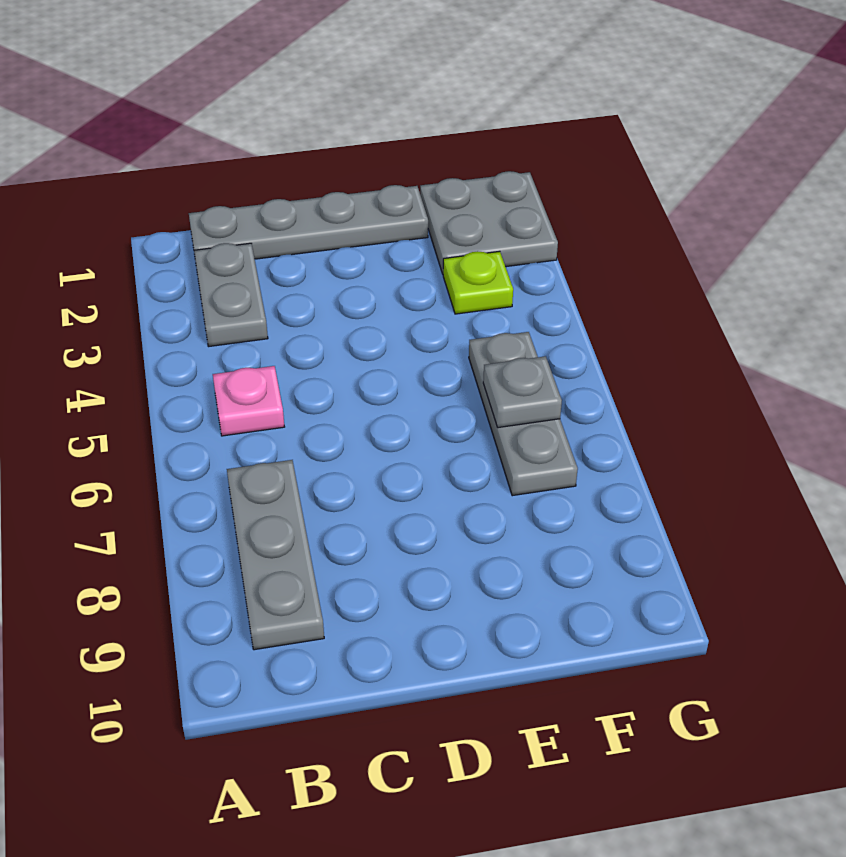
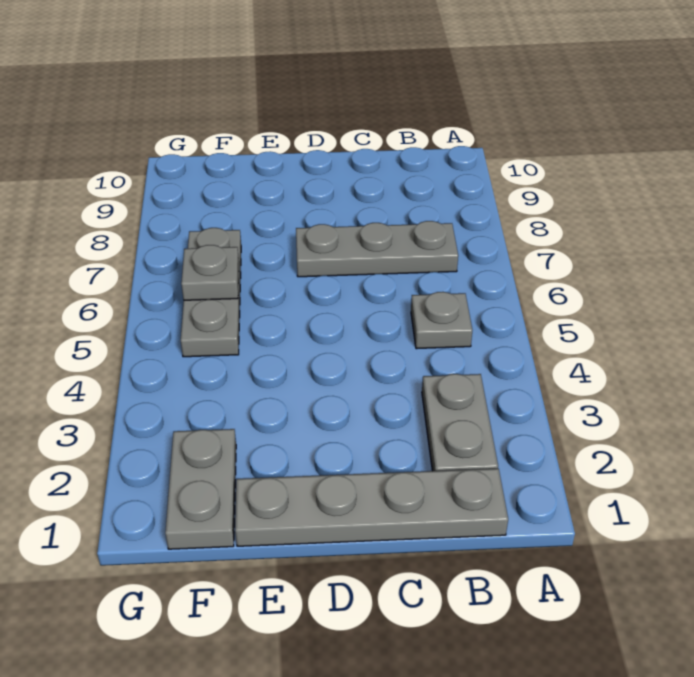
pink plate B5 level 1 -> grey plate B5 level 1
grey plate B7:B9 level 1 -> grey plate B7:D7 level 1
grey plate F1:G2 level 1 -> grey plate F1:F2 level 1
lime plate F3 level 1 -> none

